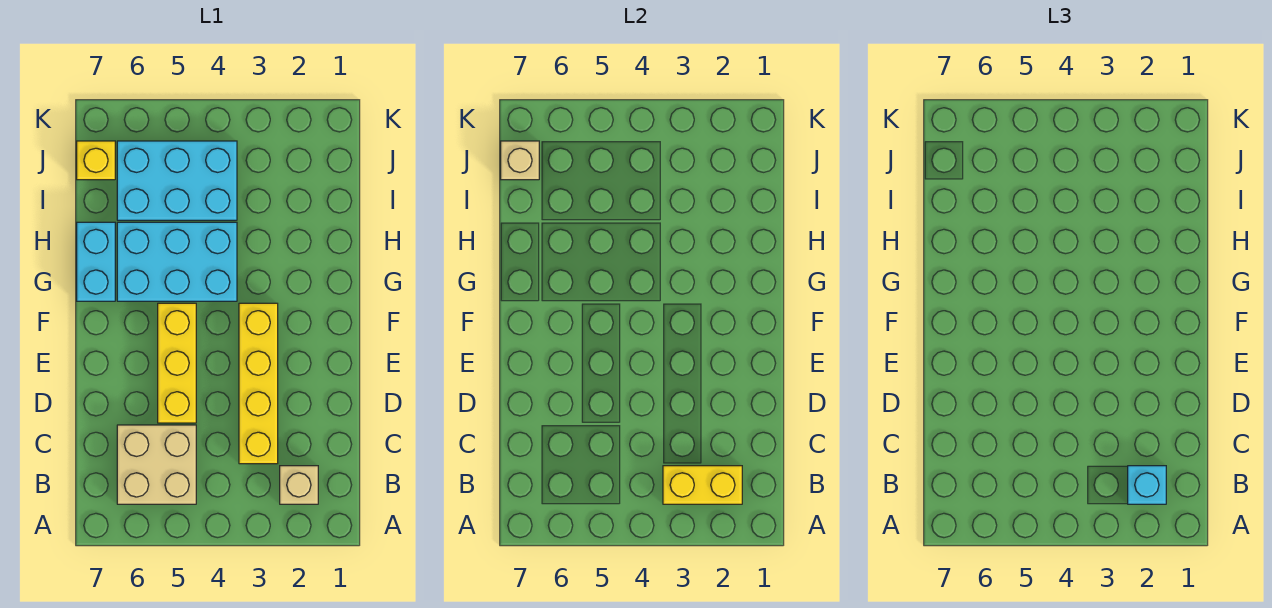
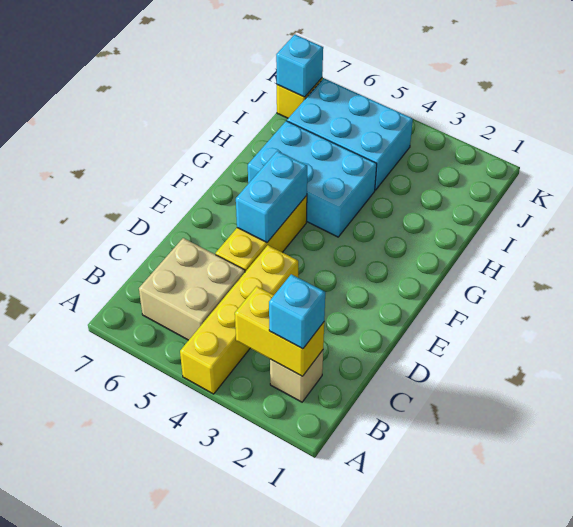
yellow brick C3:F3 level 1 -> yellow brick A4:D4 level 1
cyan brick G7:H7 level 1 -> cyan brick E5:F5 level 2
tan brick J7 level 2 -> cyan brick J7 level 2

